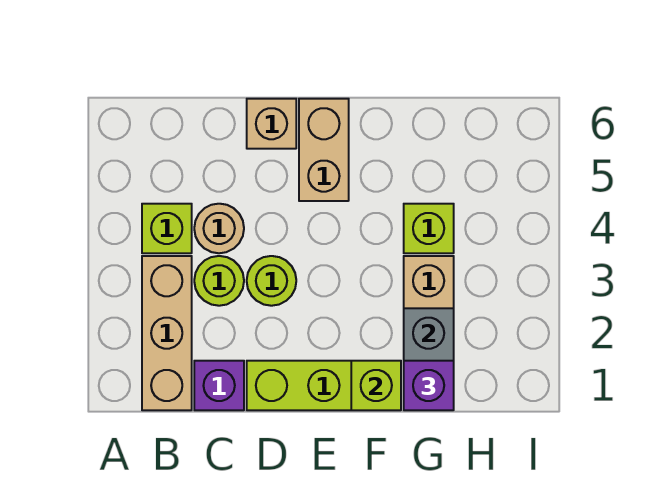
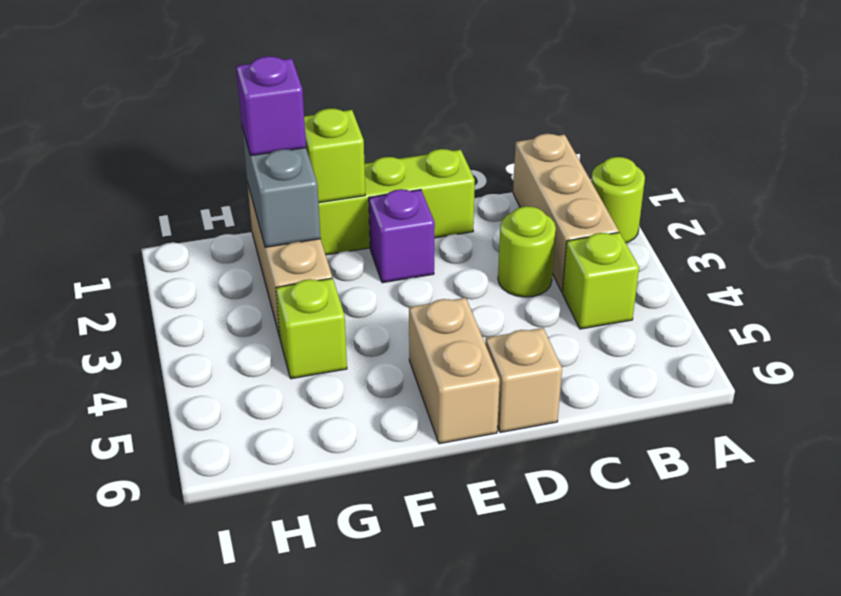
purple brick C1 level 1 -> purple brick E2 level 1
tan round brick C4 level 1 -> none
lime round brick D3 level 1 -> lime round brick A2 level 1

